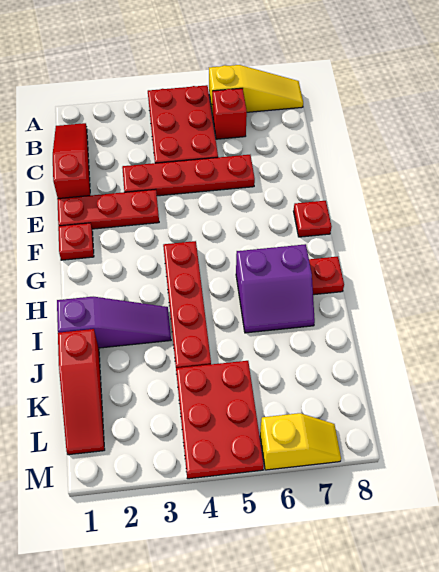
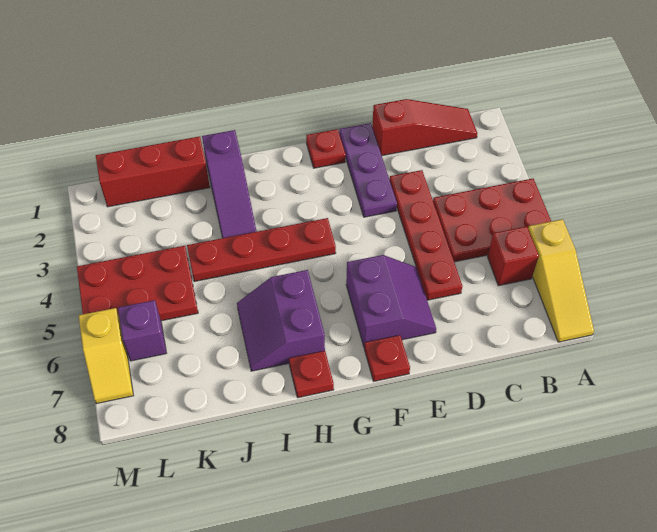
red plate E1:E3 level 1 -> purple plate E1:E3 level 1
none -> purple slope E6:F7 level 1 top F
red slope J1:L1 level 1 top J -> red brick J1:L1 level 1
none -> purple brick L6 level 1

